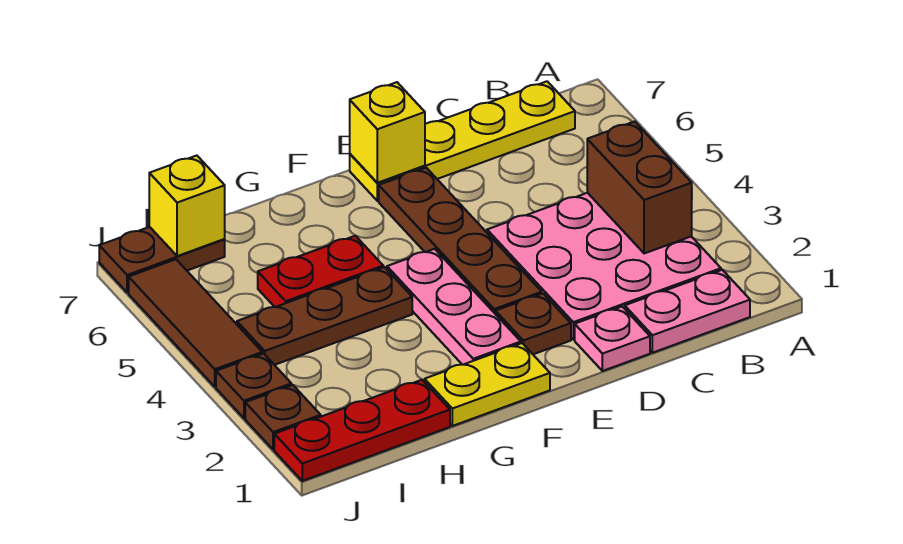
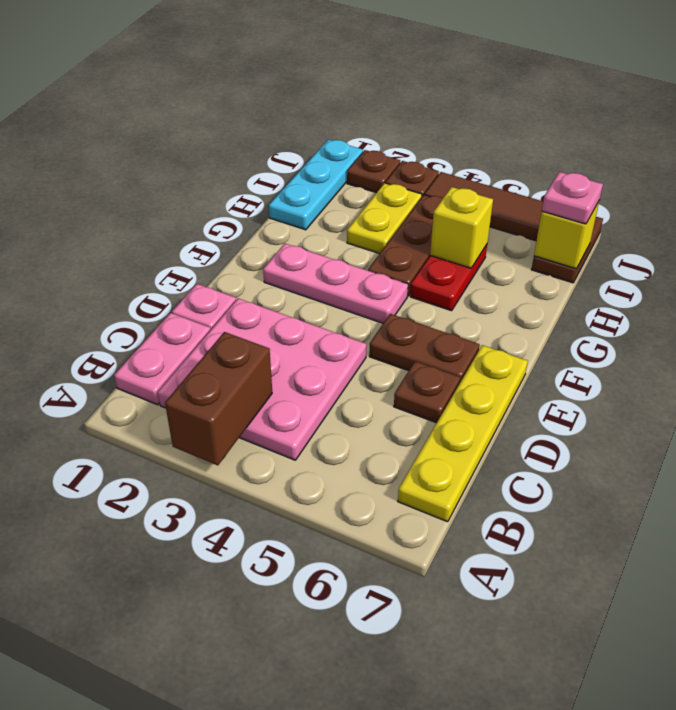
brown brick B3:B4 level 2 -> brown brick A3:B3 level 2
brown plate E2 level 1 -> brown plate D6 level 1
brown plate E3:E6 level 1 -> brown plate E5:E6 level 1
yellow brick E7 level 2 -> yellow brick H5 level 2
yellow plate F1:G1 level 1 -> yellow plate H3:I3 level 1
red plate H1:J1 level 1 -> cyan plate H1:J1 level 1
none -> pink plate I7 level 3

